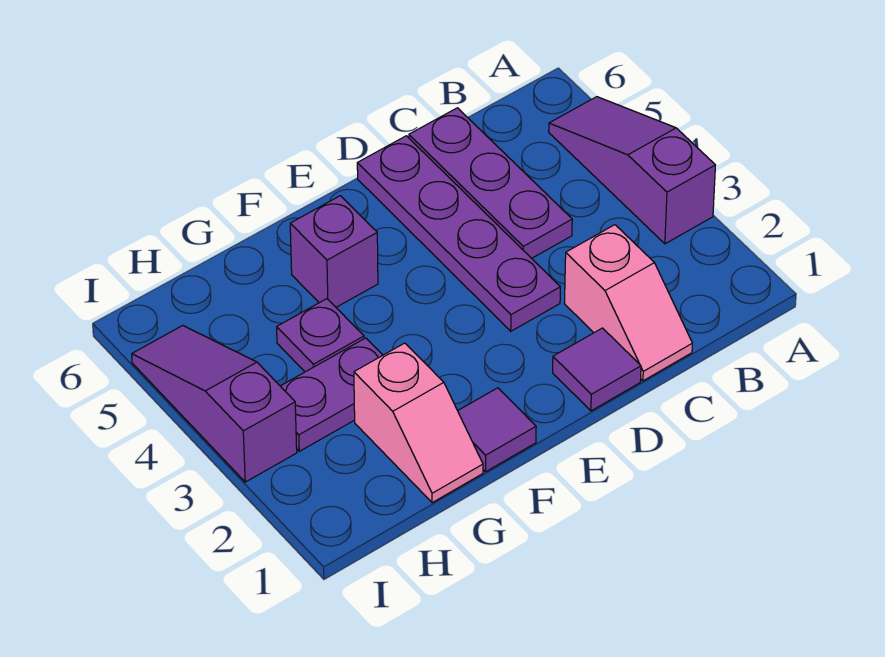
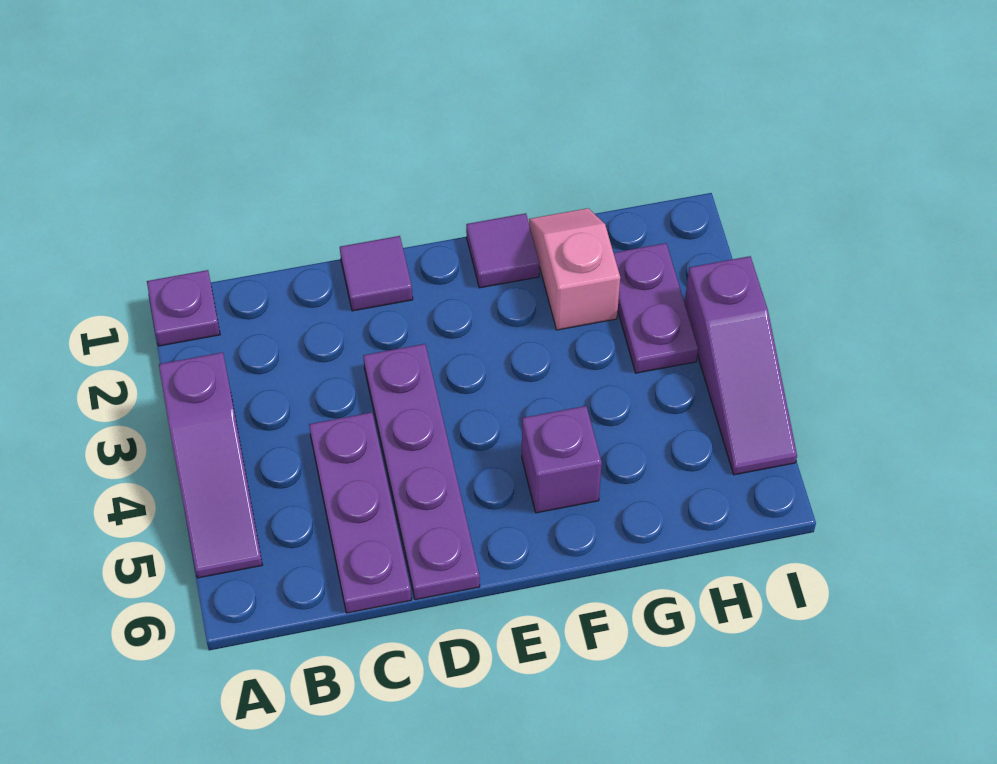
pink slope C1:C2 level 1 top 2 -> none
purple plate G3:H3 level 1 -> purple plate H2:H3 level 1
purple plate G4 level 1 -> purple plate A1 level 1

